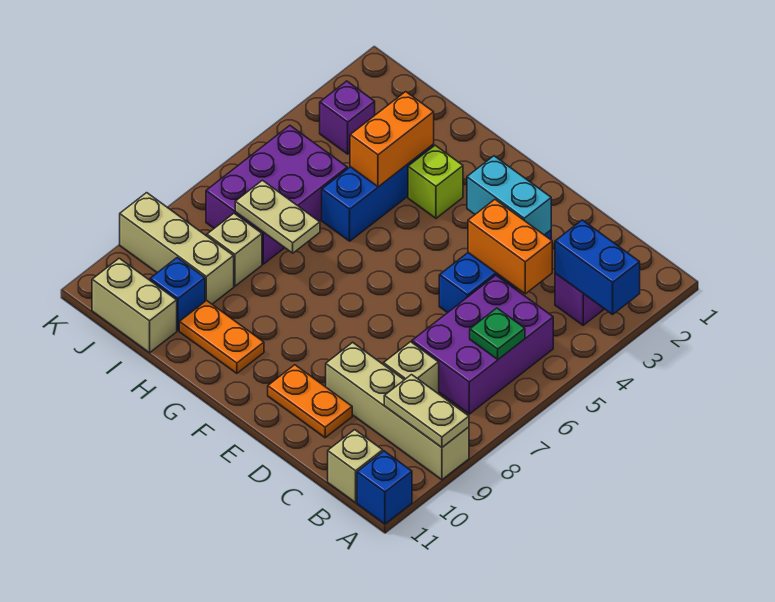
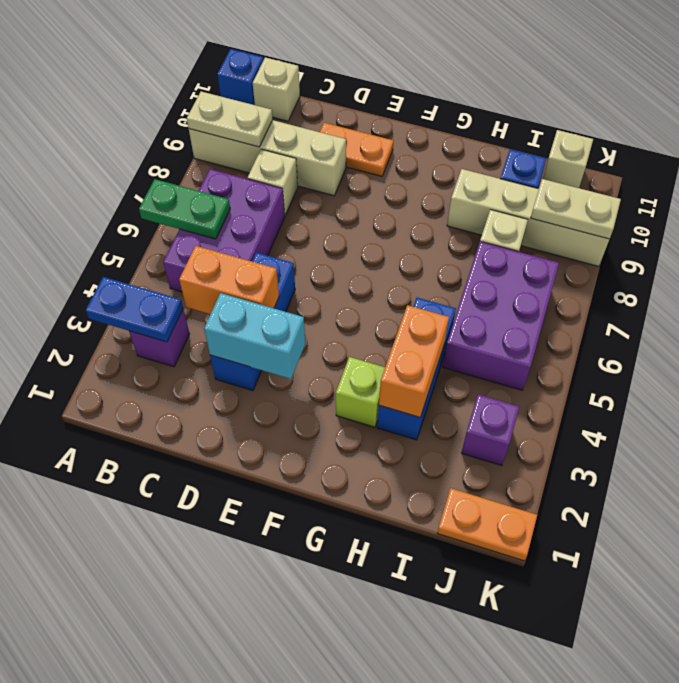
blue brick A3:B3 level 2 -> blue plate A3:B3 level 2
green plate B6 level 2 -> green plate A6:B6 level 2
orange plate G10:H10 level 1 -> orange plate J1:K1 level 1
tan plate H7:I7 level 2 -> tan plate J9:K9 level 2
tan brick I9:K9 level 1 -> tan brick H9:K9 level 1
tan brick I11:J11 level 1 -> tan brick J11 level 1

